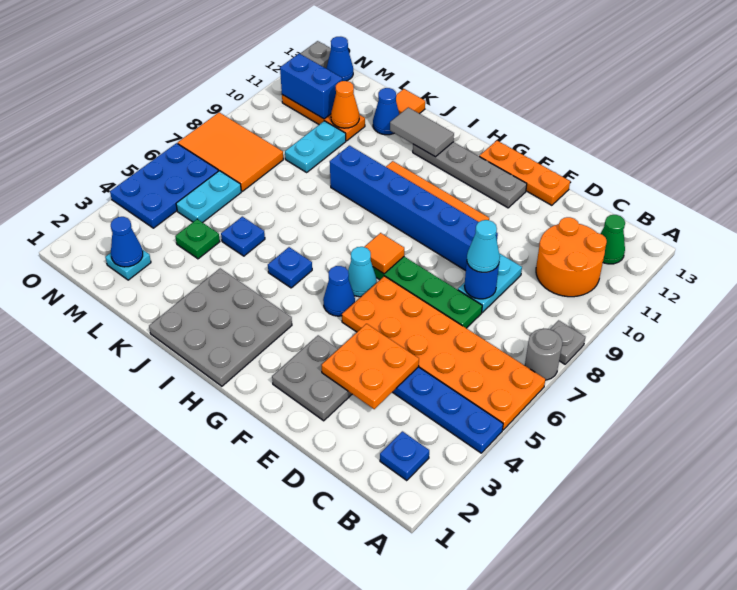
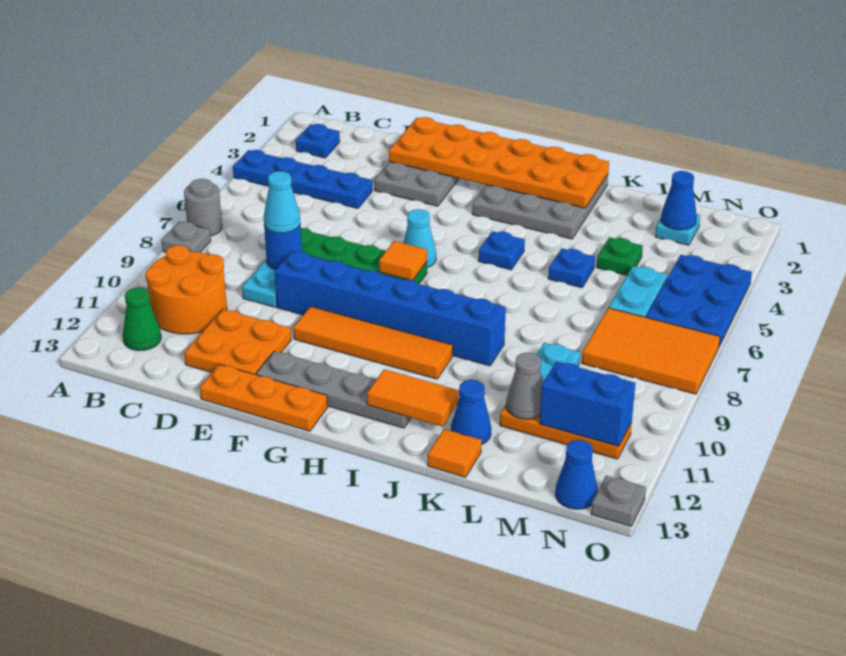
orange plate A5:F6 level 1 -> orange plate E1:J2 level 2
orange plate D3:E4 level 2 -> orange plate D11:E12 level 1
blue cone G5 level 1 -> none
grey tile I12:J12 level 2 -> orange tile I12:J12 level 2
orange cone L11 level 2 -> grey cone L11 level 2

